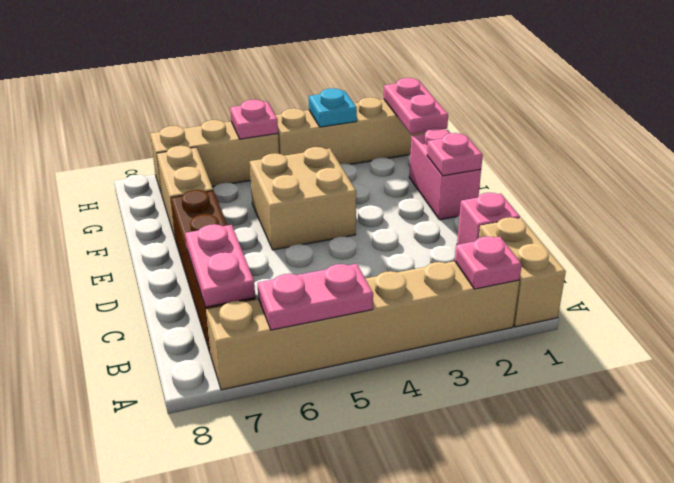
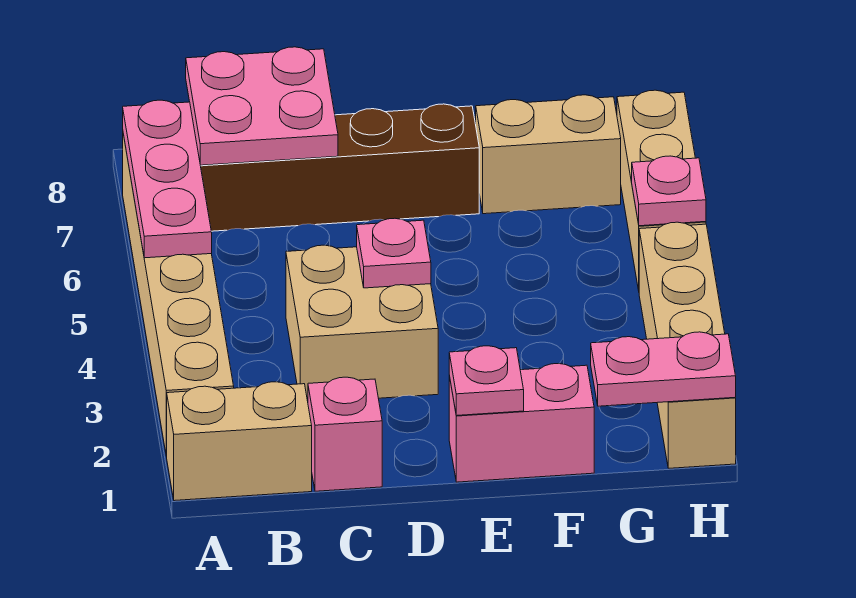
pink plate A2 level 2 -> pink plate D4 level 2
pink plate A5:A6 level 2 -> pink plate A5:A7 level 2
pink plate B7:C7 level 2 -> pink plate B7:C8 level 2
tan brick E4:F5 level 1 -> tan brick C3:D4 level 1
cyan plate H3 level 2 -> none

